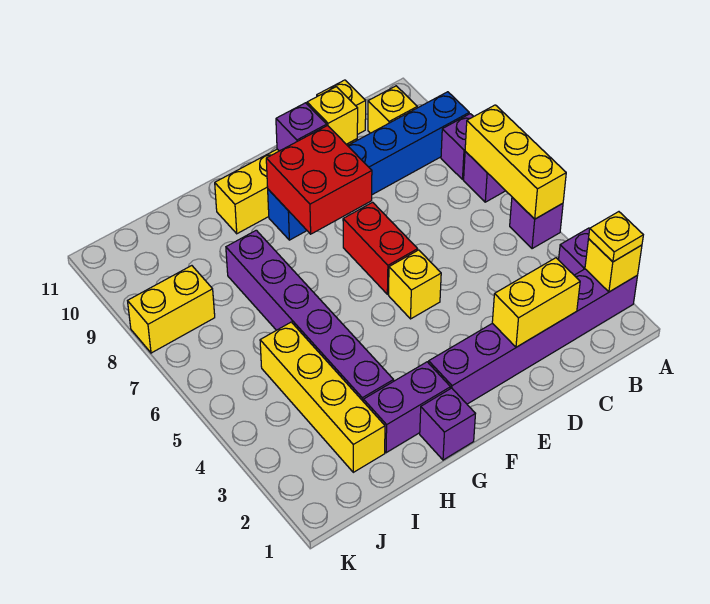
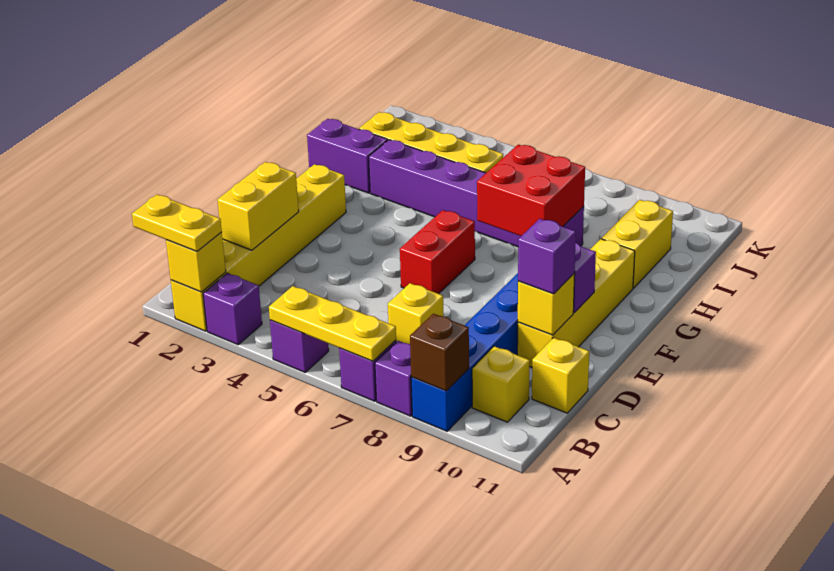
purple brick A2:F2 level 1 -> yellow brick A2:F2 level 1
yellow plate A2 level 3 -> yellow plate A1:A2 level 3
yellow brick A5:A7 level 2 -> yellow plate A5:A7 level 2
none -> brown brick A9 level 2
yellow brick E5 level 1 -> yellow brick C7 level 1
red brick E6:E7 level 1 -> red brick E6:F6 level 1
red brick E8:F9 level 2 -> red brick G7:H8 level 2
purple brick G1 level 1 -> purple brick D10 level 3
purple brick G2:H2 level 1 -> purple brick H1:H2 level 1
yellow brick J8:K8 level 1 -> yellow brick H10:I10 level 1

